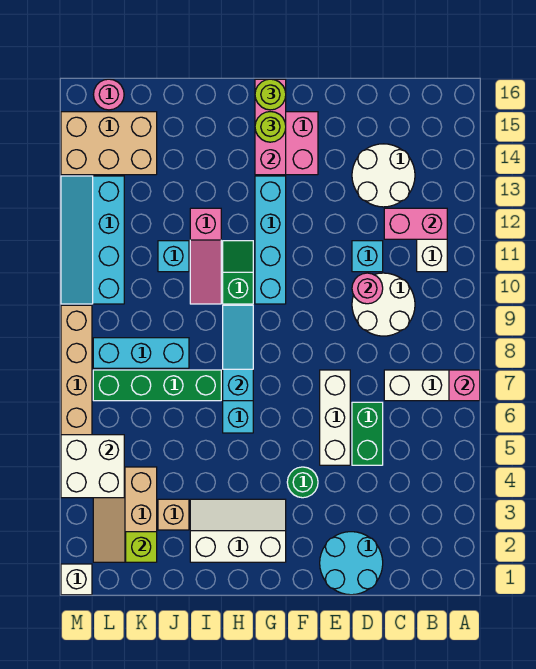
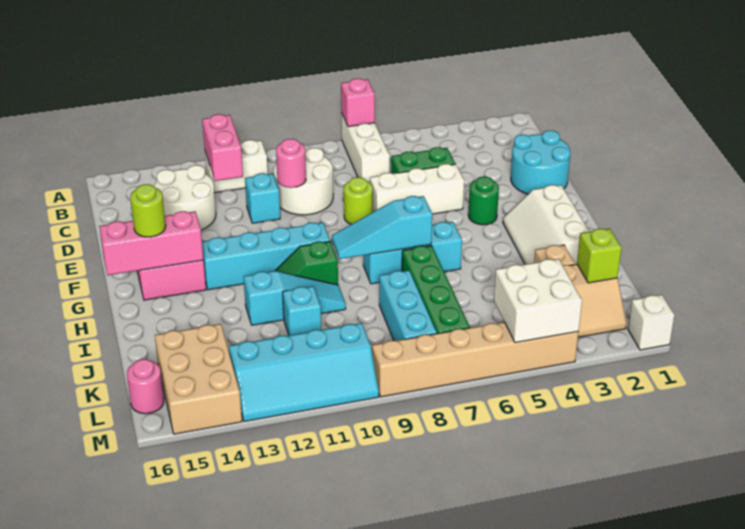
lime round brick G16 level 3 -> lime round brick E8 level 1
pink slope I10:I12 level 1 top 12 -> cyan slope I10:I12 level 1 top 12

